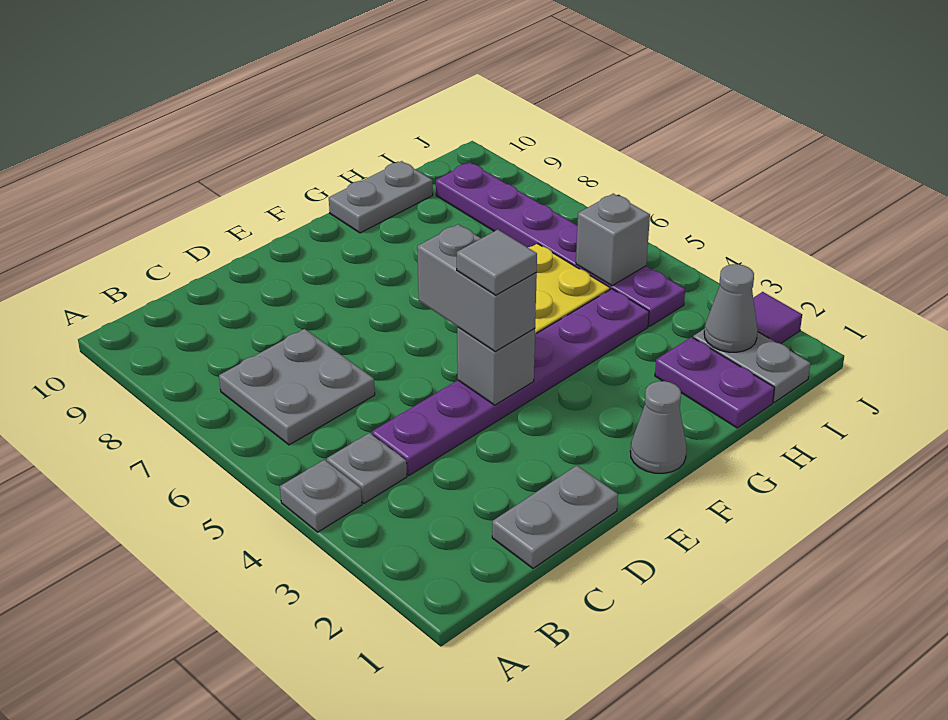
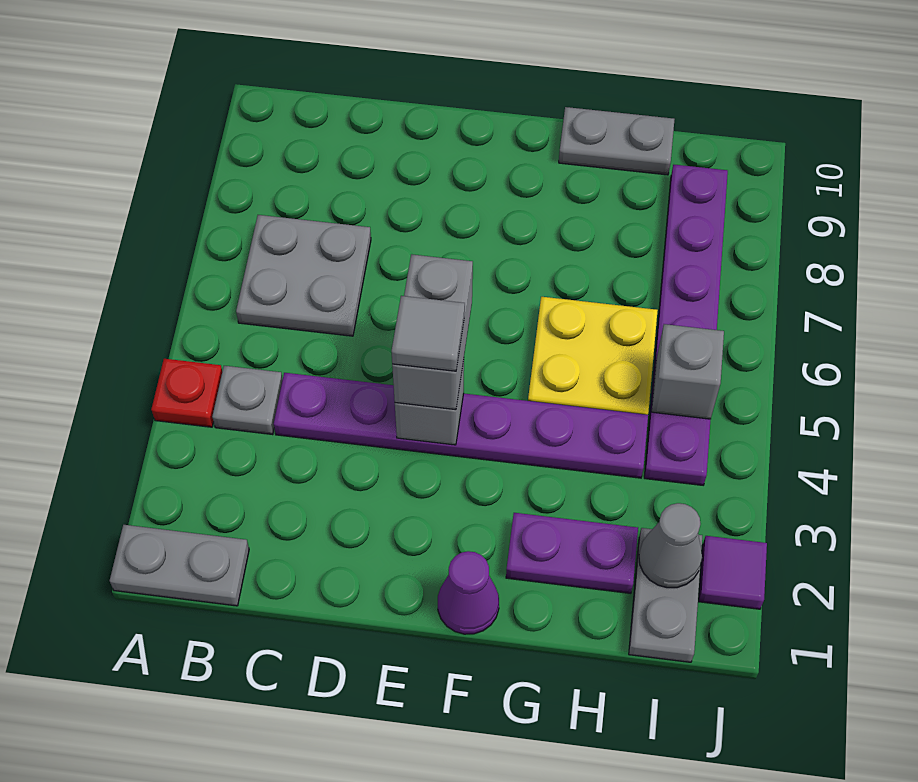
grey plate A4 level 1 -> red plate A4 level 1
grey plate C1:D1 level 1 -> grey plate A1:B1 level 1
grey cone F1 level 1 -> purple cone F1 level 1
purple plate H1:H2 level 1 -> purple plate G2:H2 level 1

